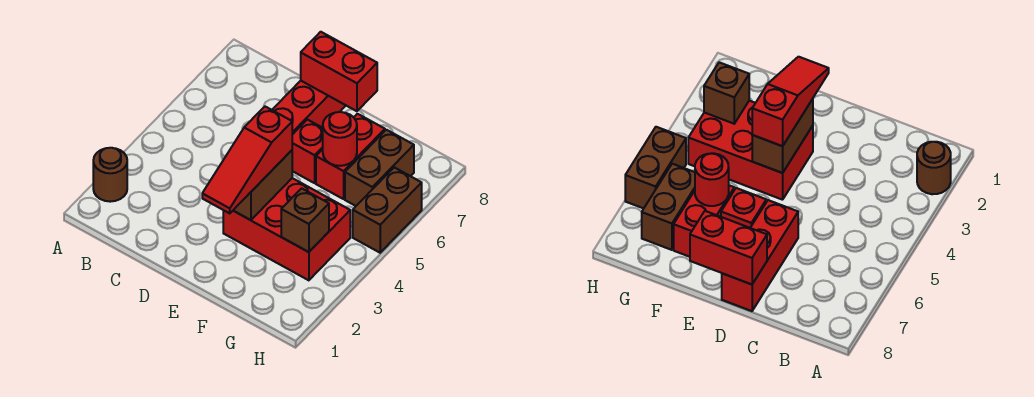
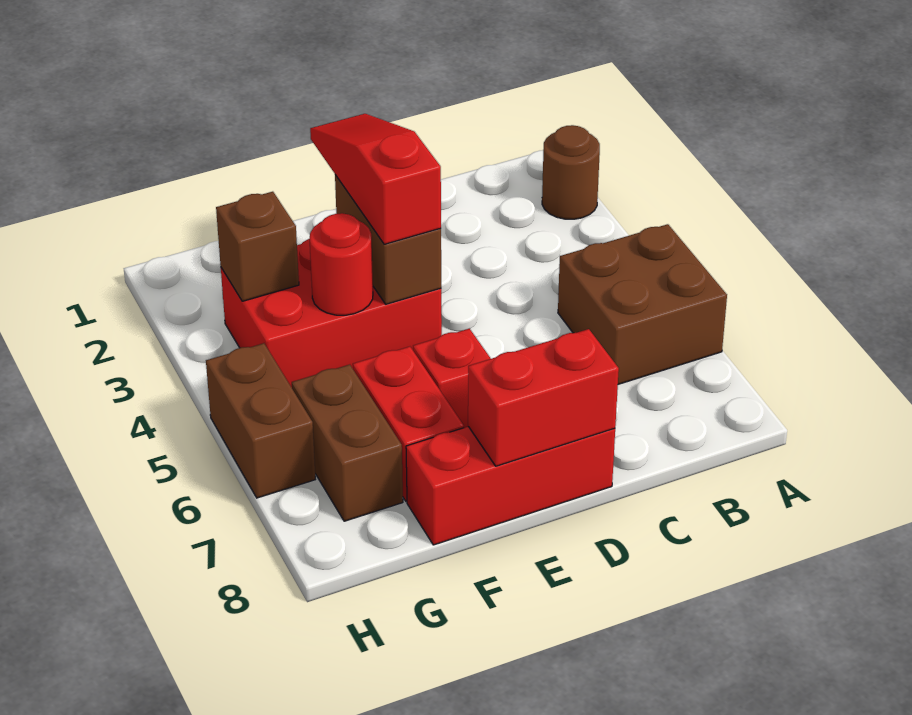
none -> brown brick A5:B6 level 1
red brick D6:D8 level 1 -> red brick D8:F8 level 1
red round brick F6 level 2 -> red round brick F4 level 2

